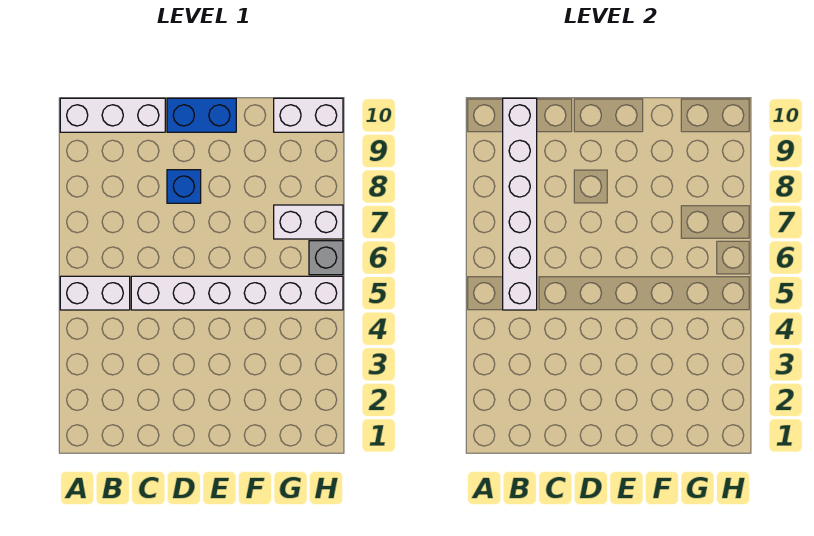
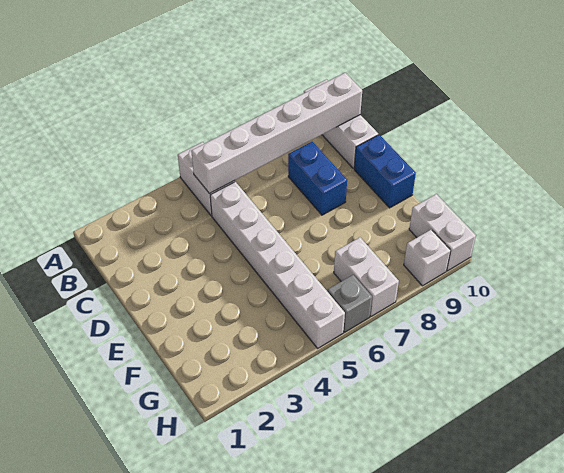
blue brick D8 level 1 -> blue brick C8:D8 level 1
none -> white brick H9 level 1

